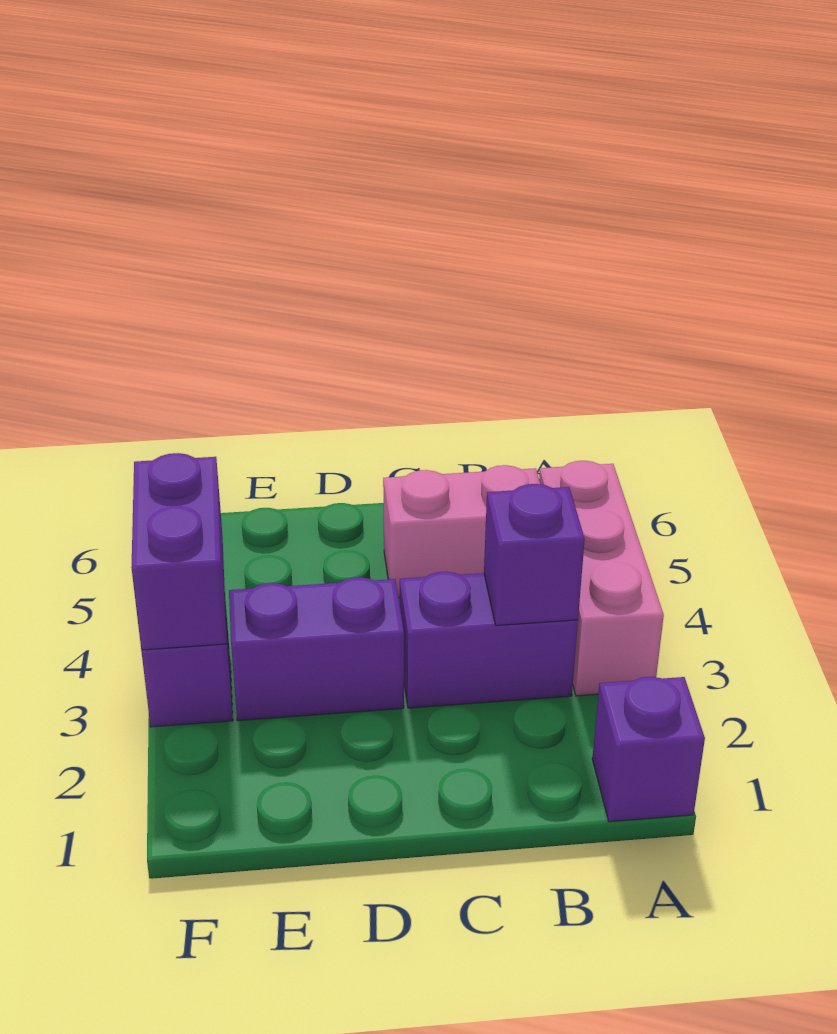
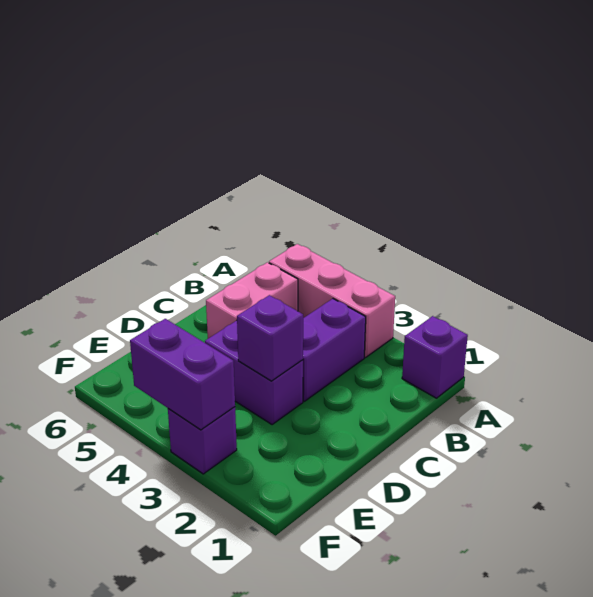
purple brick B3 level 2 -> purple brick D3 level 2
purple brick D3:E3 level 1 -> purple brick D3:D4 level 1

